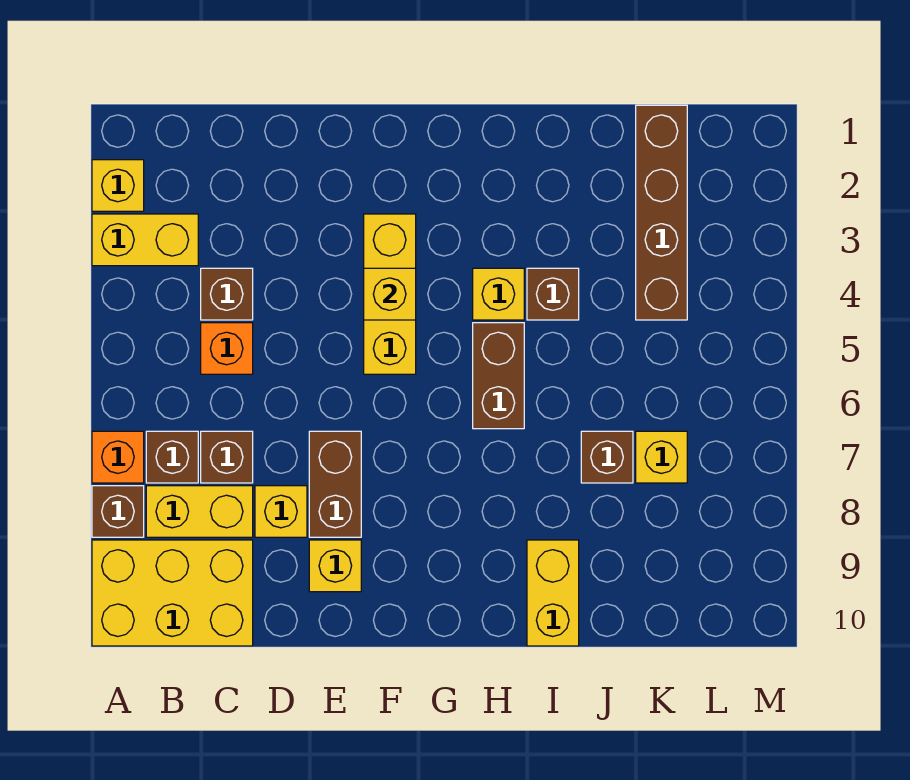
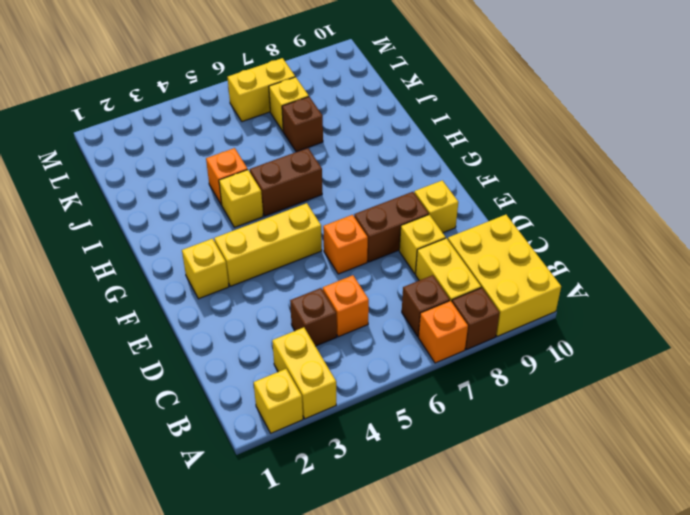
brown brick C7 level 1 -> none
none -> orange brick E6 level 1
yellow brick F4 level 2 -> yellow brick F2 level 1
brown brick I4 level 1 -> orange brick I4 level 1
yellow brick I9:I10 level 1 -> yellow brick L6:L7 level 1
brown brick K1:K4 level 1 -> none

